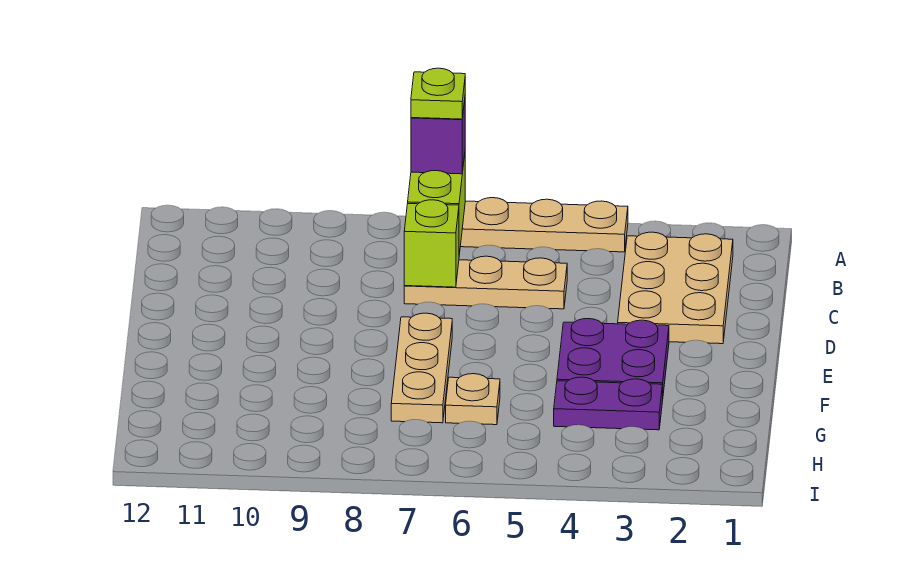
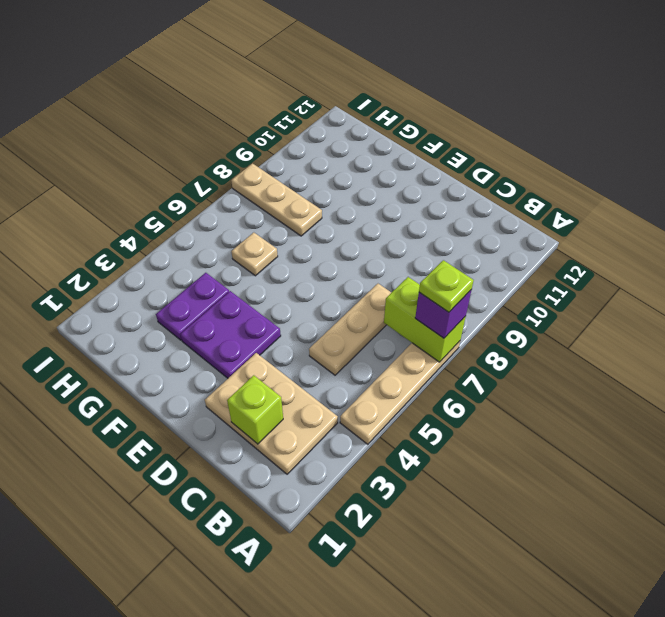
lime brick C7 level 2 -> lime brick C2 level 2
tan plate E7:G7 level 1 -> tan plate G8:I8 level 1

